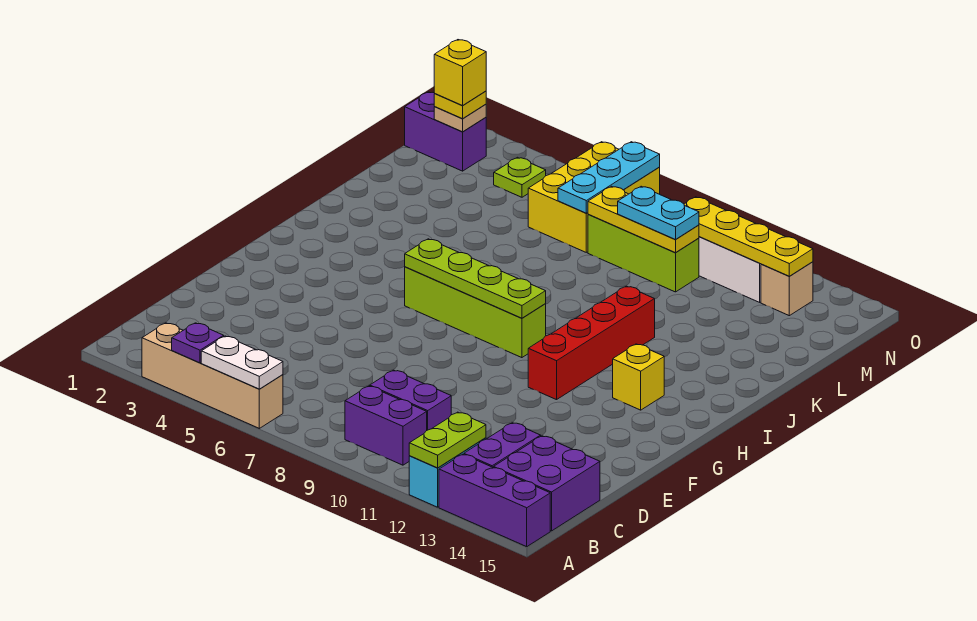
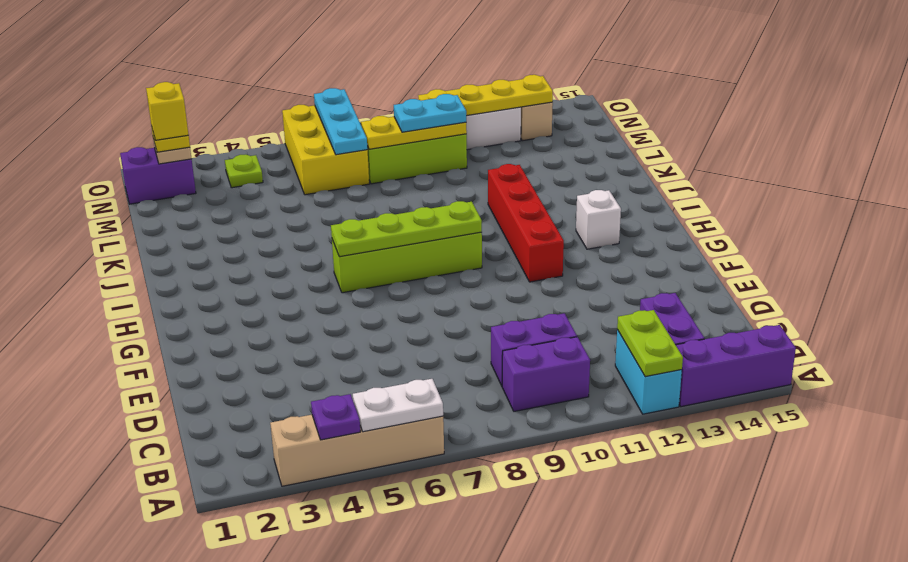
purple brick B14:C15 level 1 -> none
yellow brick H13 level 1 -> white brick H13 level 1

